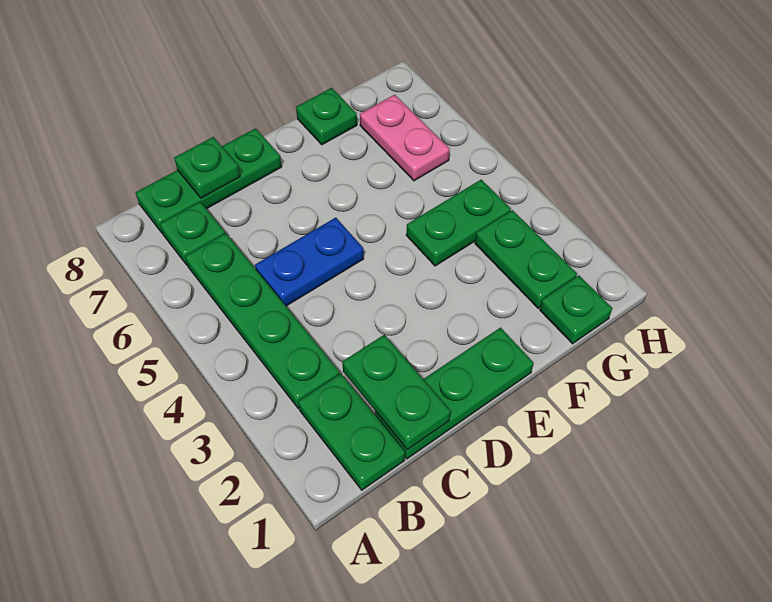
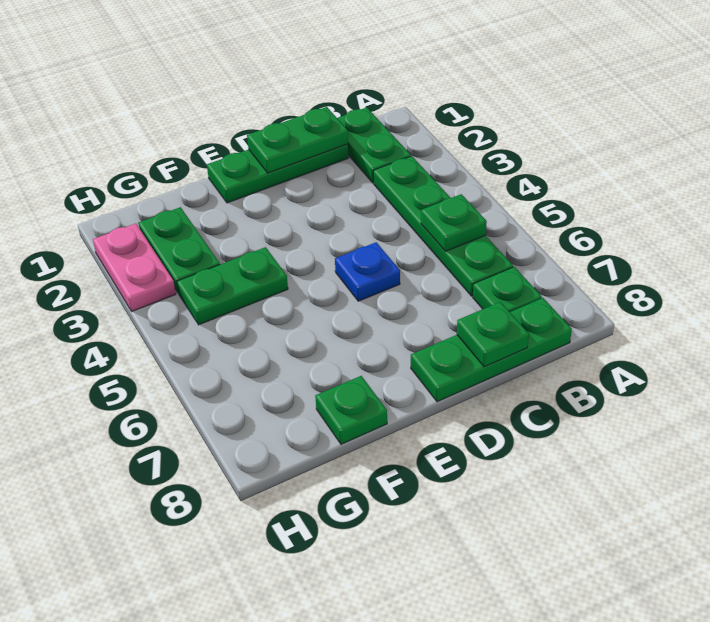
green plate C1:C2 level 2 -> green plate C1:D1 level 2
blue plate C5:D5 level 1 -> blue plate D5 level 1
green plate G1 level 1 -> green plate B5 level 2
pink plate G6:G7 level 1 -> pink plate H2:H3 level 1

